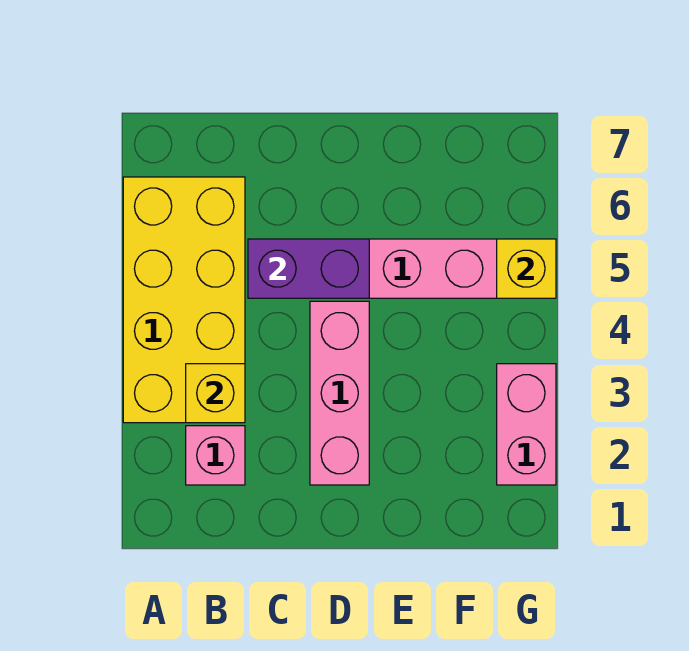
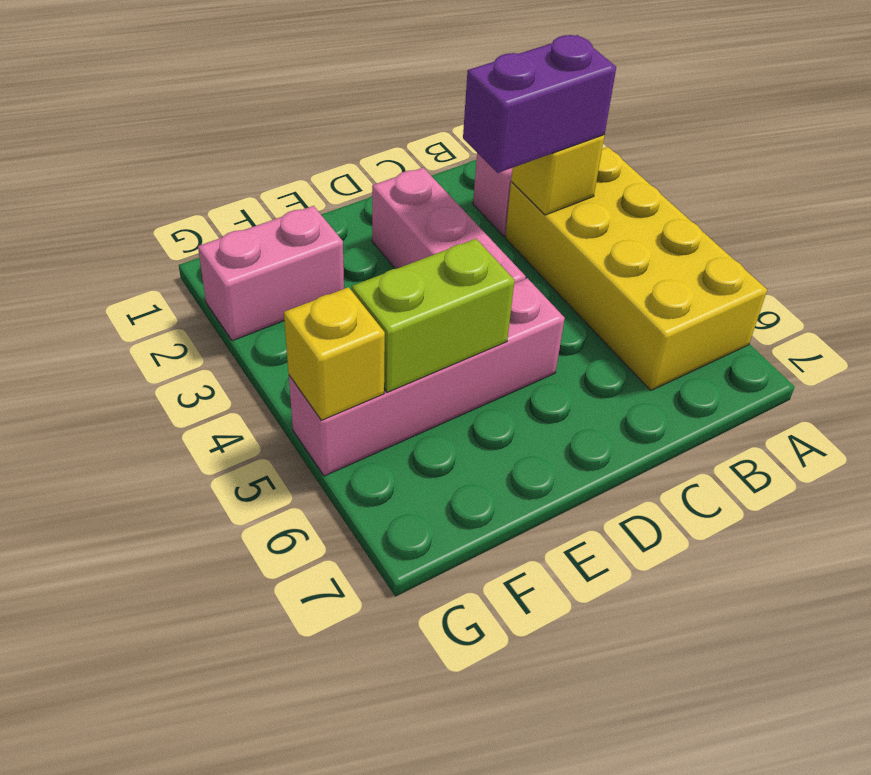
purple brick C5:D5 level 2 -> purple brick B3:C3 level 3
none -> lime brick E5:F5 level 2
pink brick G2:G3 level 1 -> pink brick F2:G2 level 1

